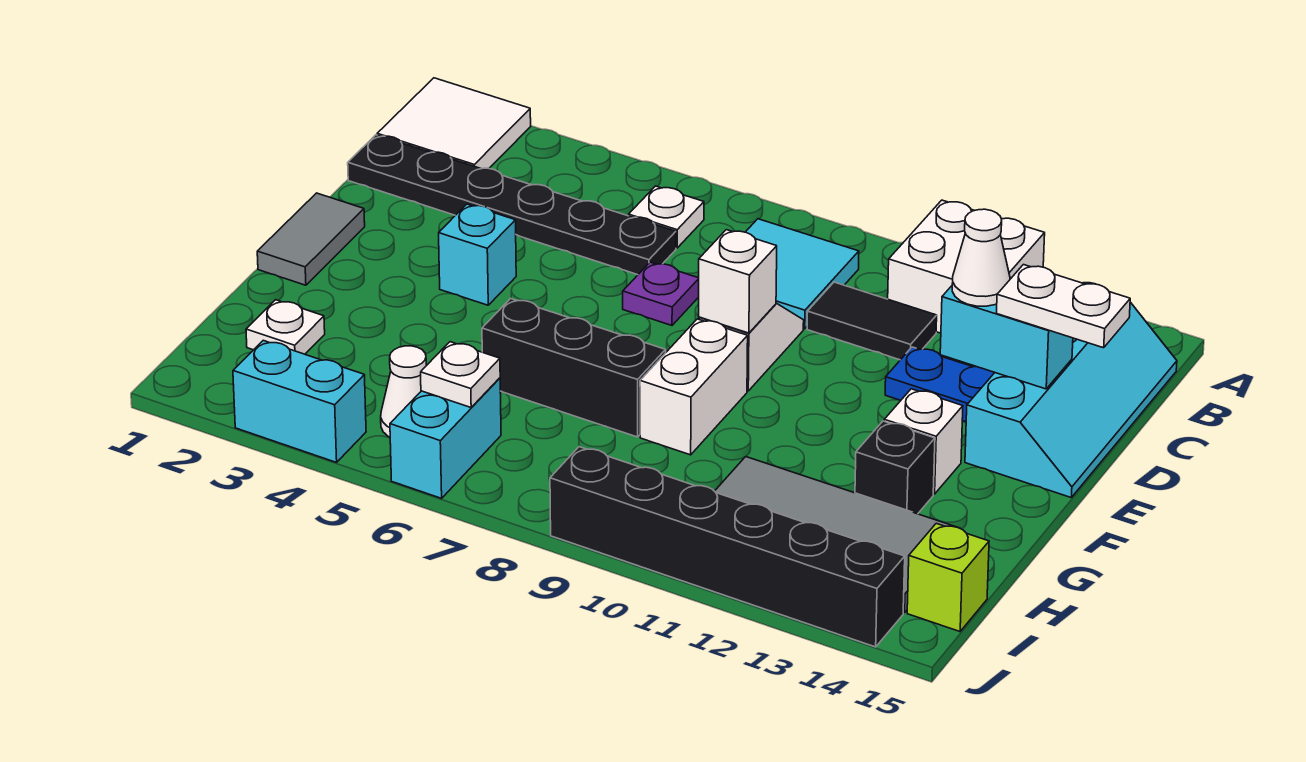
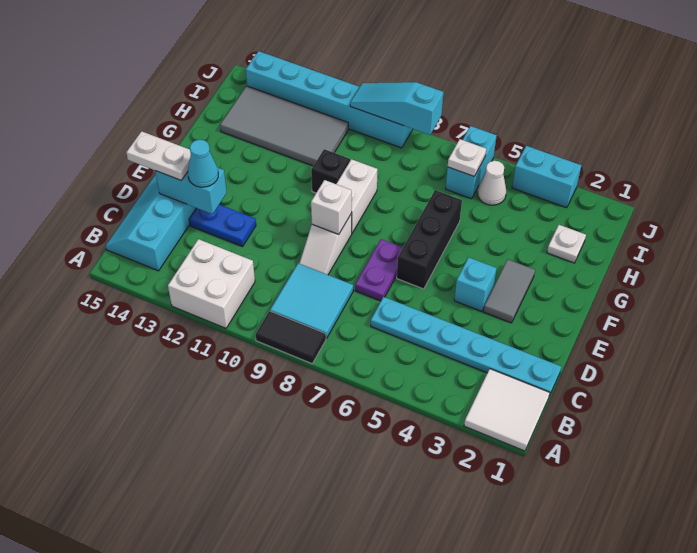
white plate B6 level 1 -> none
black plate C1:C6 level 1 -> cyan plate C1:C6 level 1
black tile C10:C11 level 1 -> black tile A8:A9 level 1
purple plate D7 level 1 -> purple plate D7:E7 level 1
white cone D13 level 3 -> cyan cone D13 level 3
grey tile E1:F1 level 1 -> grey tile E3:F3 level 1
white brick F13 level 1 -> none
black brick G6:G8 level 1 -> black brick E6:G6 level 1
black brick G13 level 1 -> black brick G10 level 1
lime brick I15 level 1 -> none
none -> cyan slope J8:J10 level 2 top 8
black brick J9:J14 level 1 -> cyan brick J9:J14 level 1

